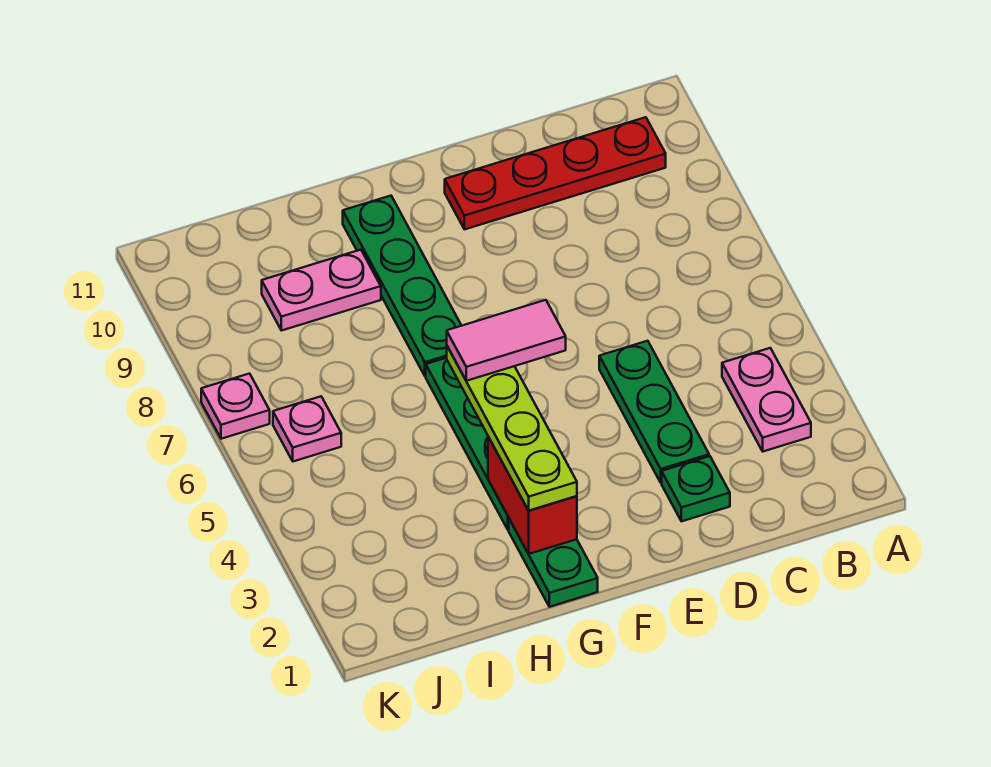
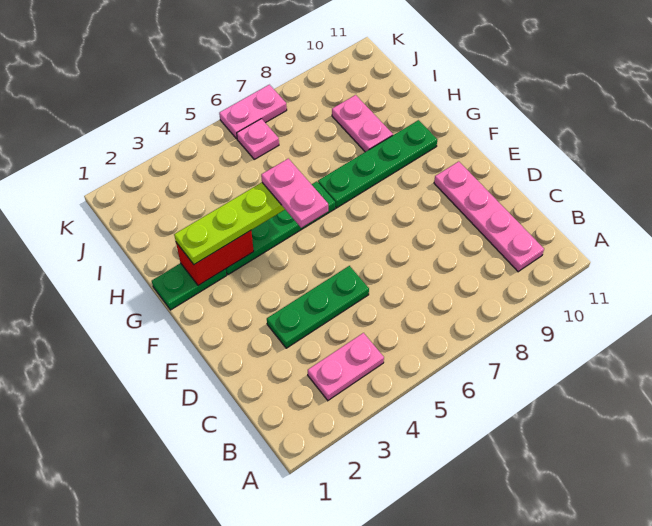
red plate B10:E10 level 1 -> pink plate B10:E10 level 1
green plate D2 level 1 -> none
pink tile F5:G5 level 4 -> pink plate F5:G5 level 4
pink plate K7 level 1 -> pink plate K6:K7 level 1

